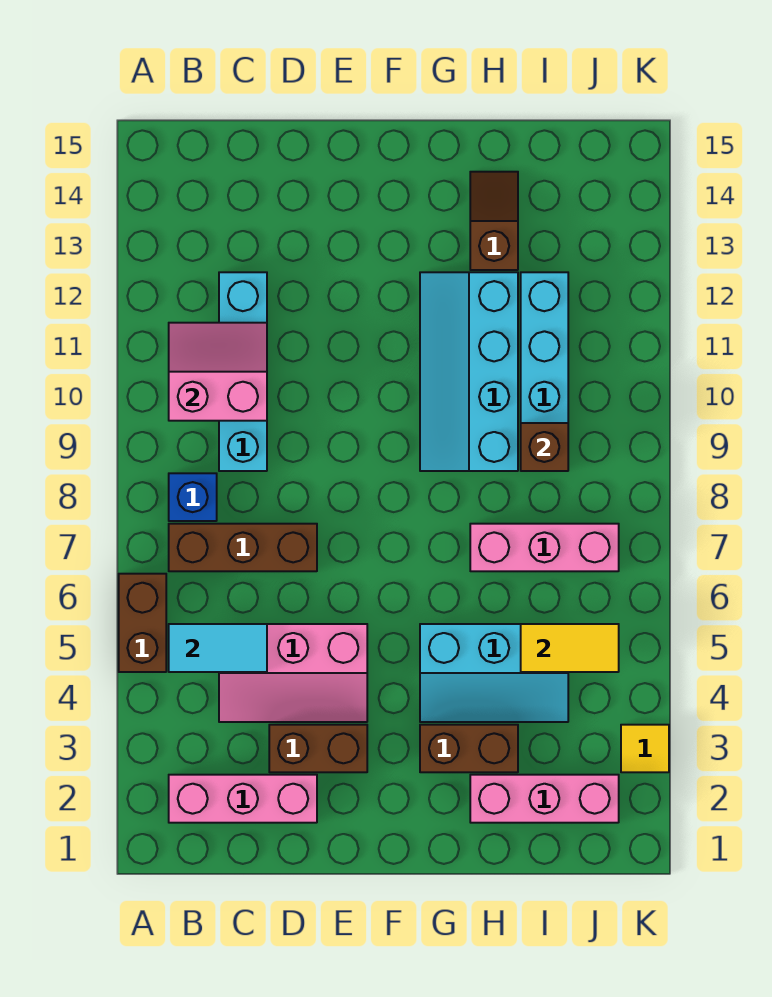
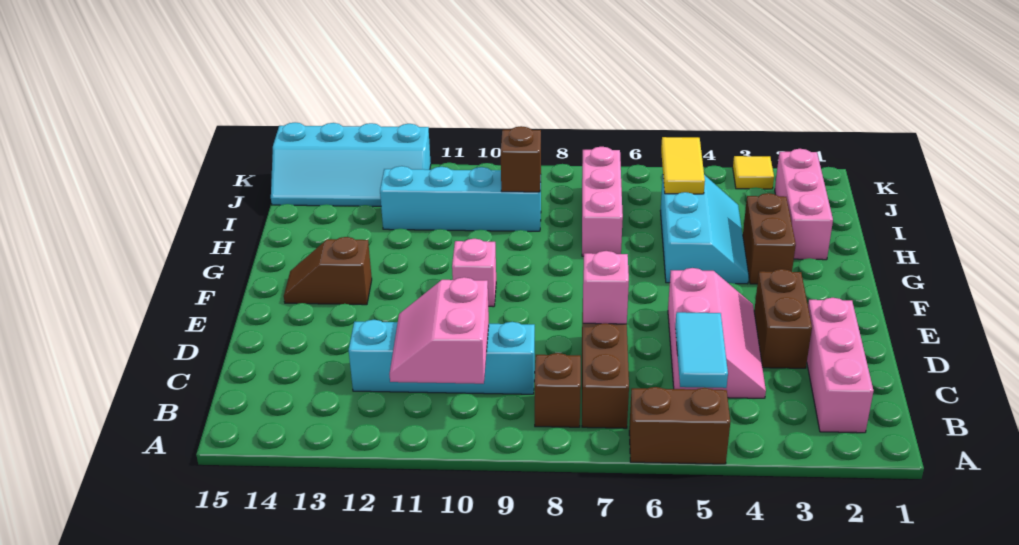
blue brick B8 level 1 -> brown brick B8 level 1
none -> pink brick D7 level 2
none -> pink brick F10 level 1
cyan slope G9:H12 level 1 top H -> cyan slope J12:K15 level 1 top K
brown slope H13:H14 level 1 top 13 -> brown slope F13:F14 level 1 top 13

